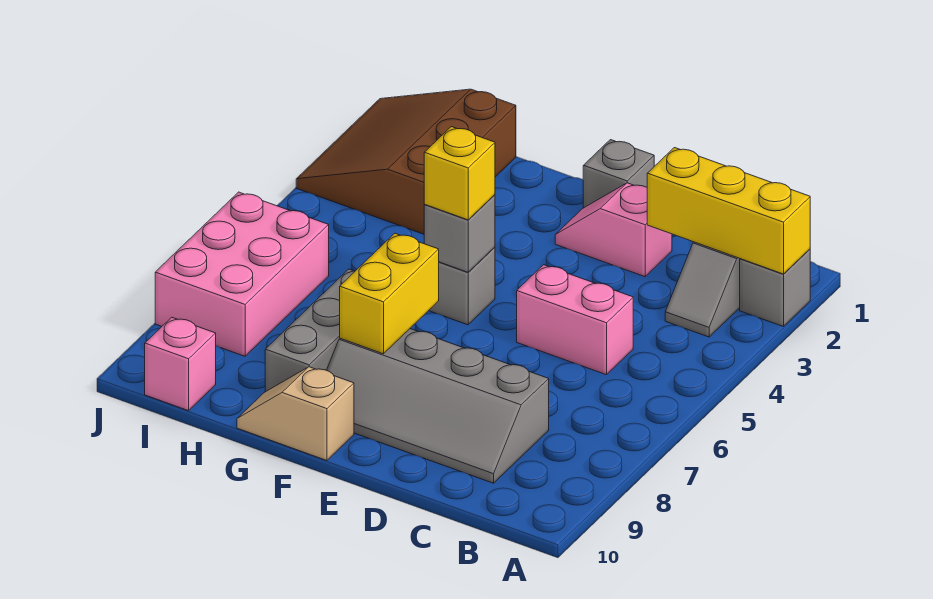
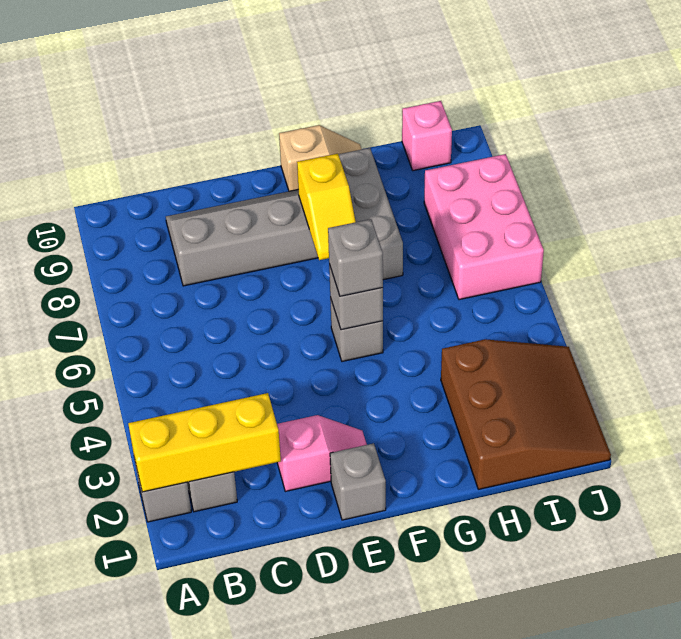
pink brick C5:D5 level 1 -> none
yellow brick F5 level 3 -> grey brick F5 level 3
yellow brick F7:F8 level 2 -> yellow slope F7:F8 level 2 top 8

